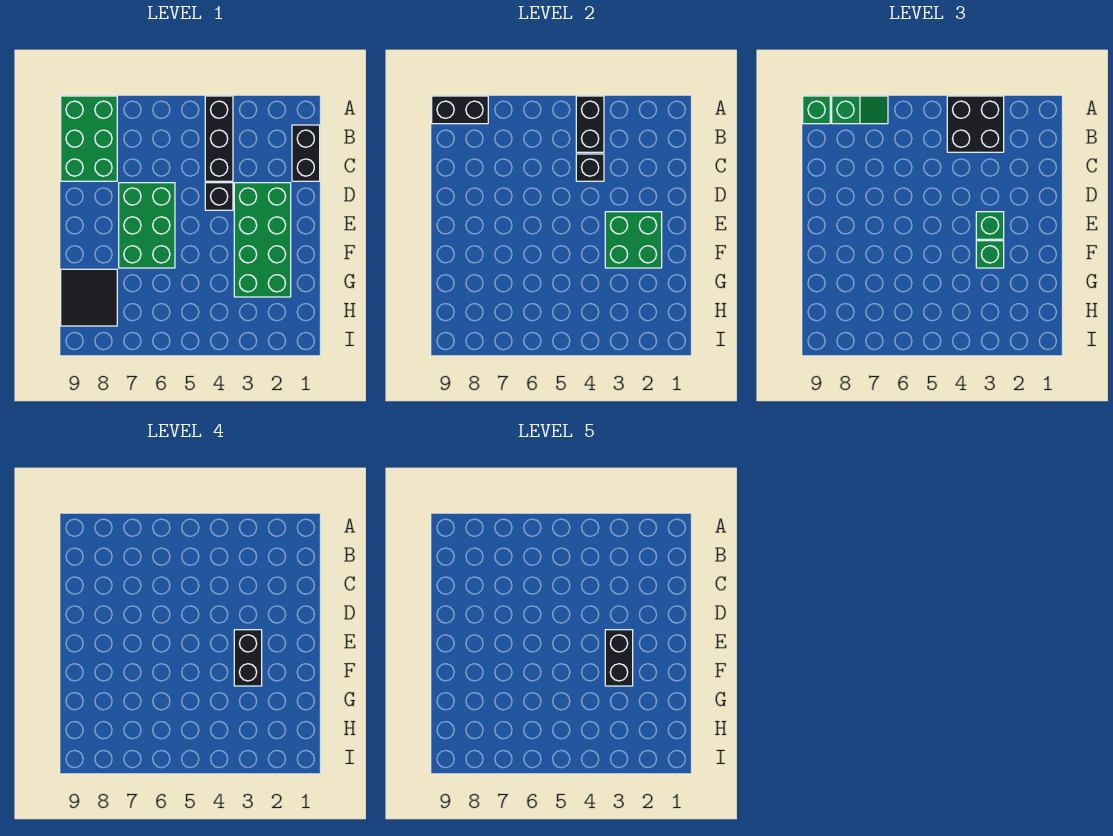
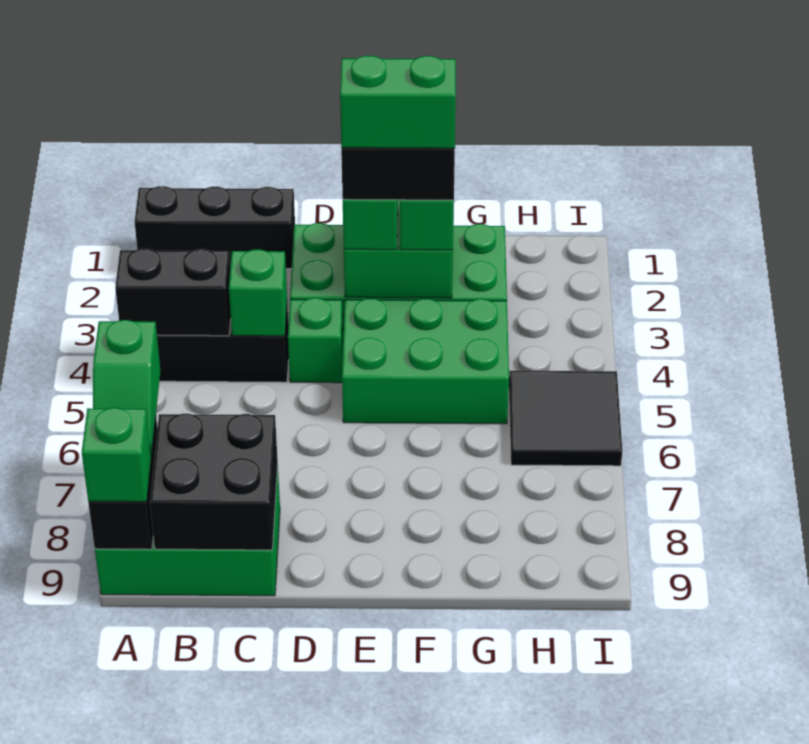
black brick A3:B4 level 3 -> black brick B8:C9 level 2
green slope A7:A8 level 3 top 8 -> green slope A7:A8 level 3 top 7
black brick B1:C1 level 1 -> black brick A1:C1 level 1
black brick C4 level 2 -> green brick C4 level 2
black brick D4 level 1 -> green brick D4 level 1
green brick D6:F7 level 1 -> green brick E4:G5 level 1
black brick E3:F3 level 5 -> green brick E3:F3 level 5
black tile G8:H9 level 1 -> black tile H5:I6 level 1

